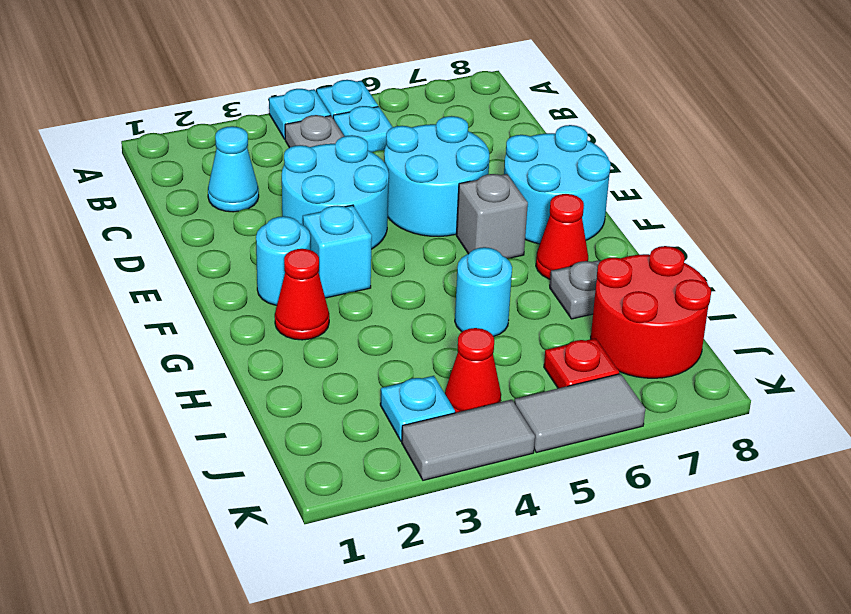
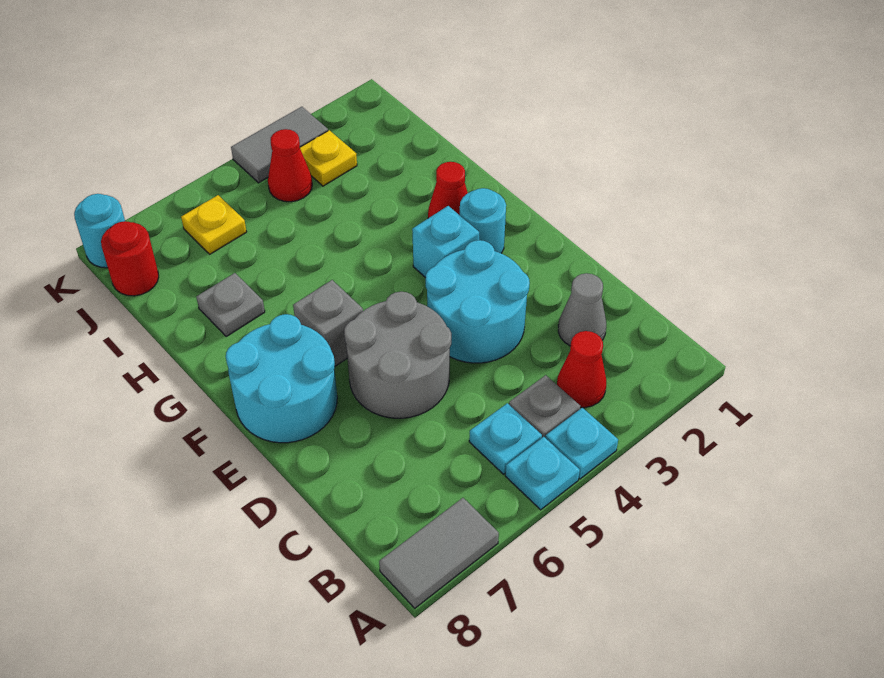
cyan cone C2 level 1 -> grey cone C2 level 1
cyan round brick D5:E6 level 1 -> grey round brick D5:E6 level 1
red cone G7 level 1 -> red cone B3 level 1
cyan round brick H5 level 1 -> cyan round brick K8 level 1
red round brick I7:J8 level 1 -> red round brick J8 level 1
cyan plate J3 level 1 -> yellow plate J3 level 1
red plate J6 level 1 -> yellow plate J6 level 1
grey tile K5:K6 level 1 -> grey tile A7:A8 level 1

